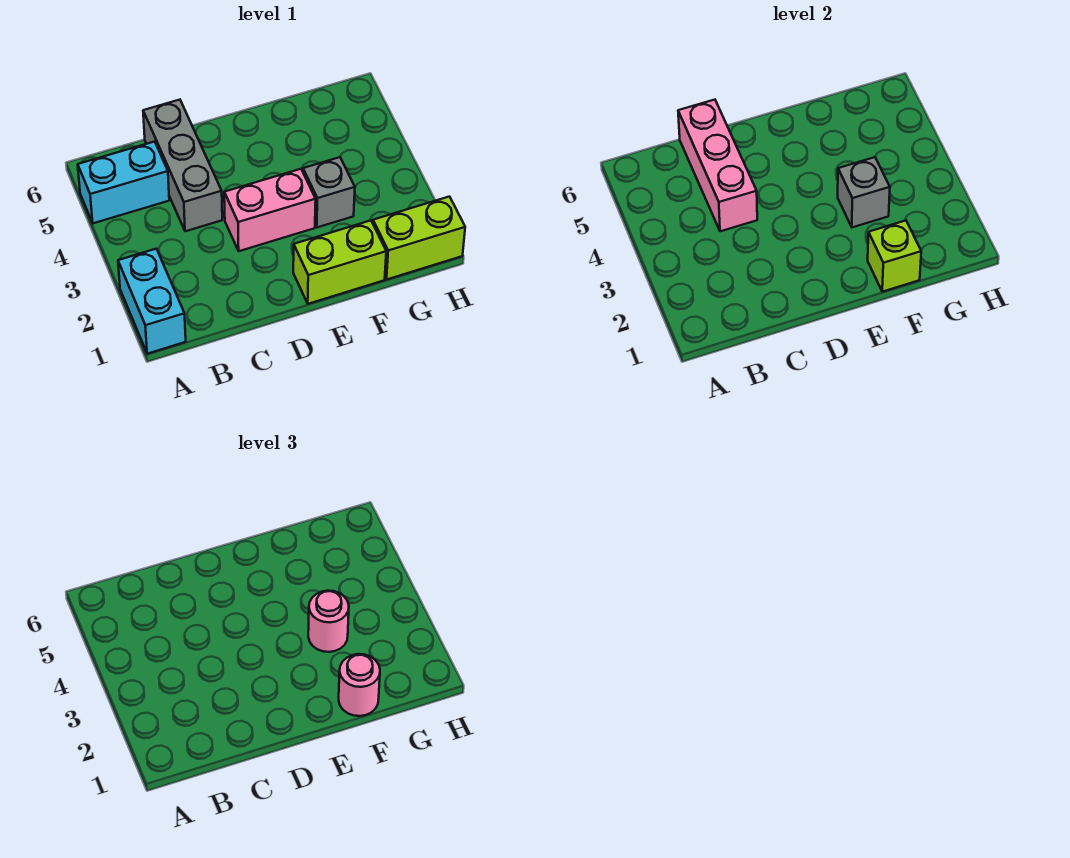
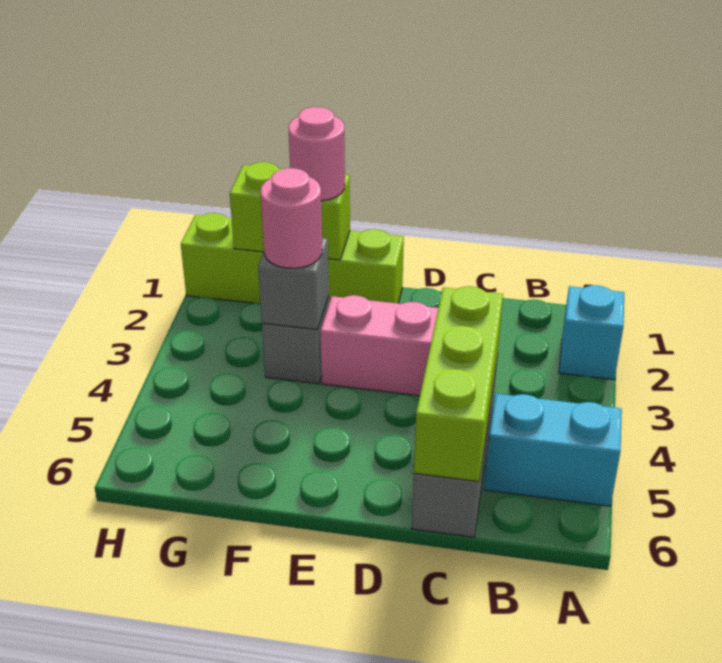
cyan brick A1:A2 level 1 -> cyan brick A2 level 1
pink brick C4:C6 level 2 -> lime brick C4:C6 level 2
lime brick F1 level 2 -> lime brick F1:G1 level 2

